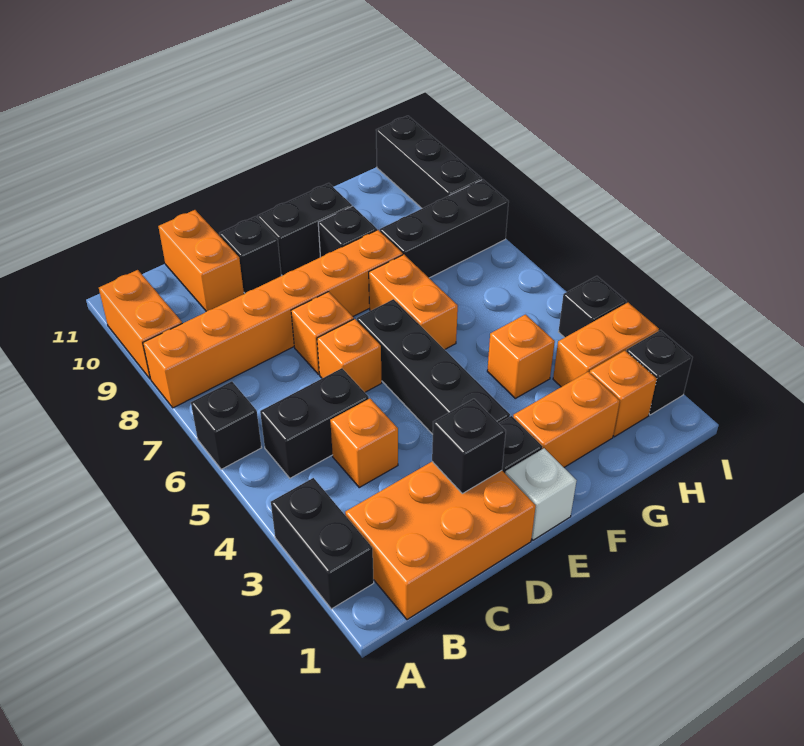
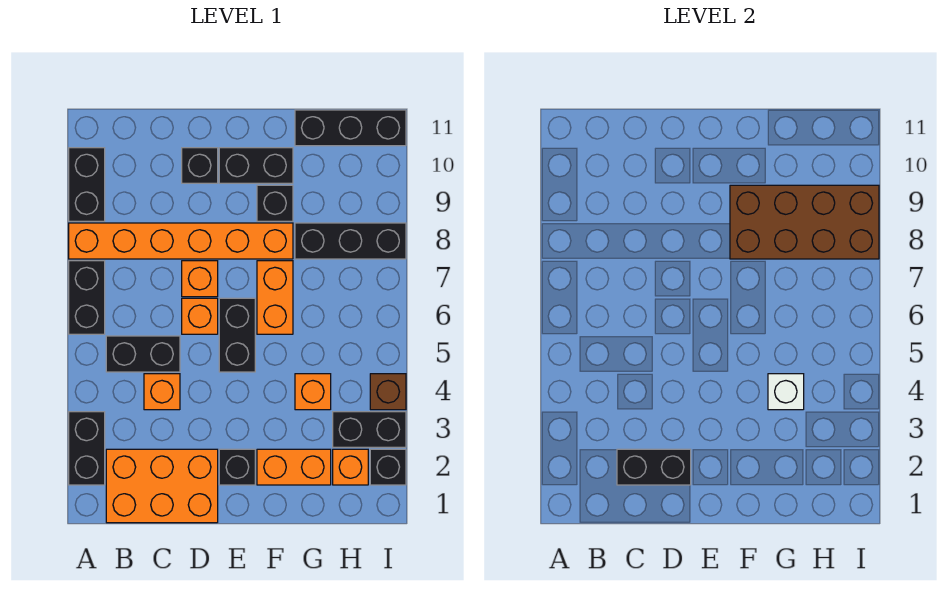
black brick A6 level 1 -> black brick A6:A7 level 1
orange brick A9:A10 level 1 -> black brick A9:A10 level 1
orange brick C10:C11 level 1 -> none
black brick D2 level 2 -> black brick C2:D2 level 2
white brick E1 level 1 -> white brick G4 level 2
black brick E3:E6 level 1 -> black brick E5:E6 level 1
none -> brown brick F8:I9 level 2
orange brick H3:I3 level 1 -> black brick H3:I3 level 1
black brick I4 level 1 -> brown brick I4 level 1
black brick I9:I11 level 1 -> black brick G11:I11 level 1

